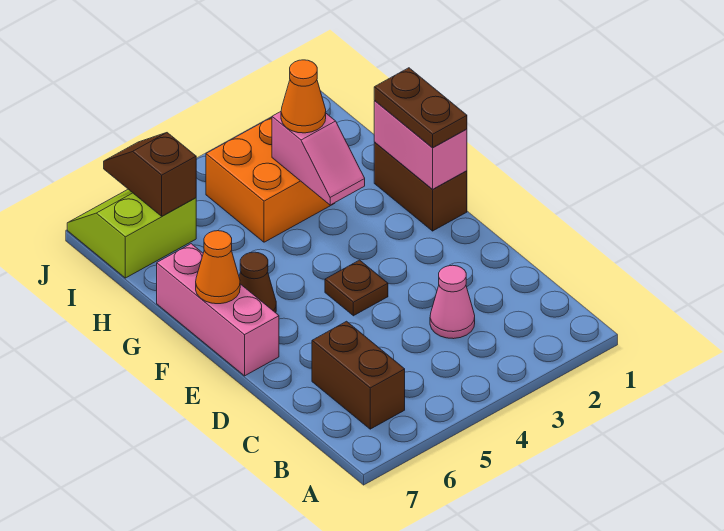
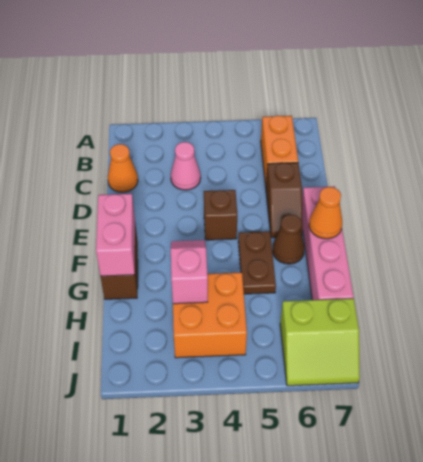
brown brick B6:C6 level 1 -> orange brick B6:C6 level 1
brown plate E4 level 1 -> brown brick E4 level 1
pink brick E7:G7 level 1 -> pink brick E7:H7 level 1
brown plate F1:G1 level 3 -> brown plate F5:G5 level 1
orange cone H3 level 3 -> orange cone C1 level 1
brown slope I6:J6 level 2 top I -> brown slope D6:E6 level 1 top D

